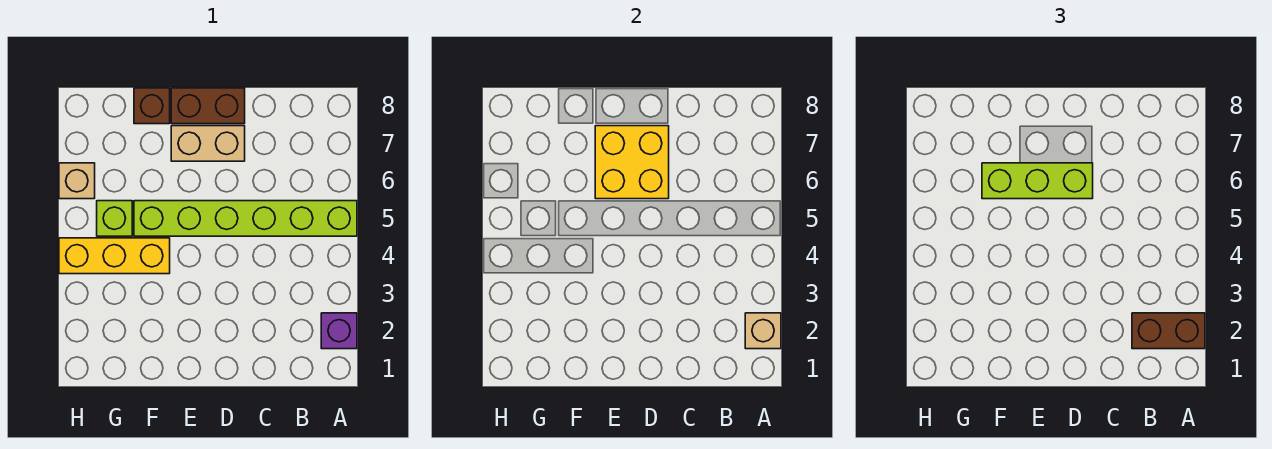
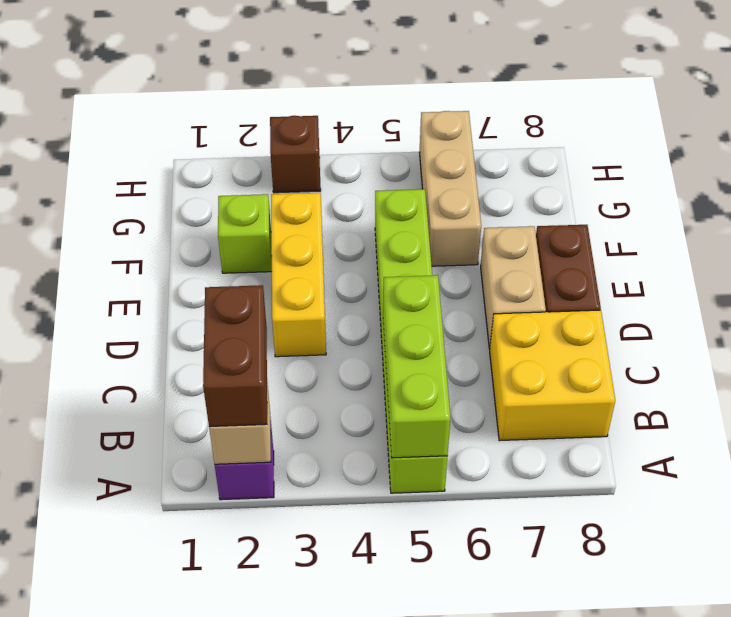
yellow brick D6:E7 level 2 -> yellow brick B7:C8 level 1
lime brick D6:F6 level 3 -> lime brick A5:C5 level 2
yellow brick F4:H4 level 1 -> yellow brick D3:F3 level 1
brown brick F8 level 1 -> brown brick H3 level 1
lime brick G5 level 1 -> lime brick F2 level 1
tan brick H6 level 1 -> tan brick F6:H6 level 1

